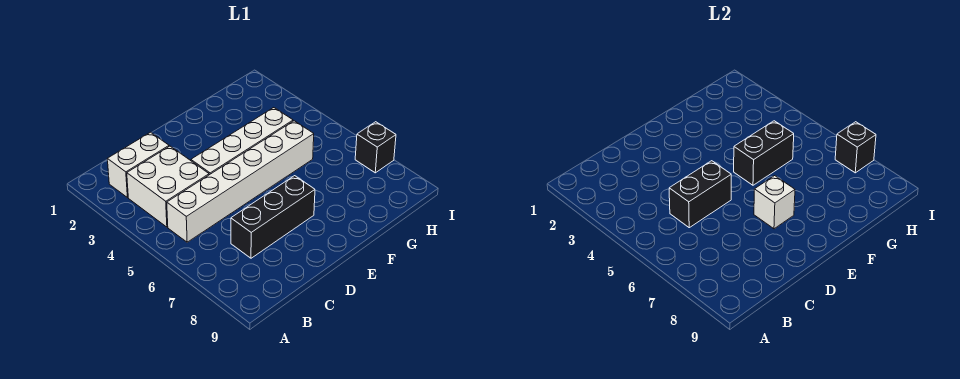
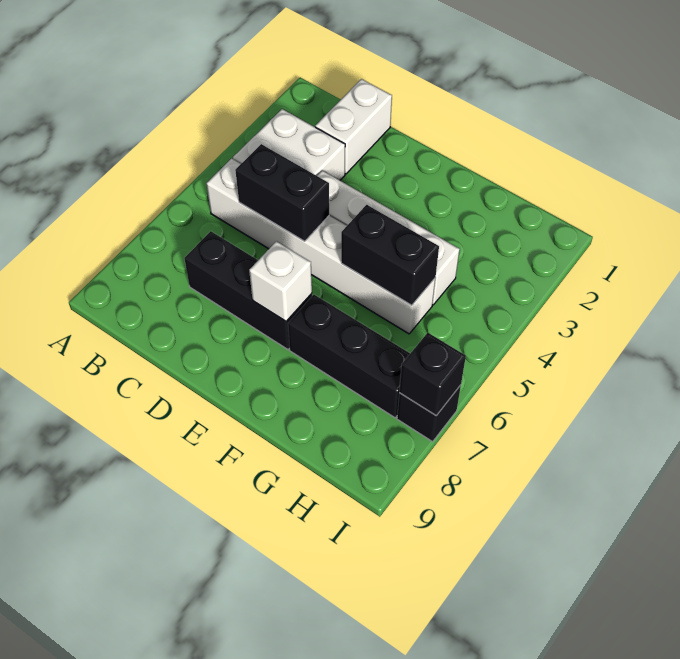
white brick B2:C2 level 1 -> white brick C1:C2 level 1
none -> black brick F7:H7 level 1

